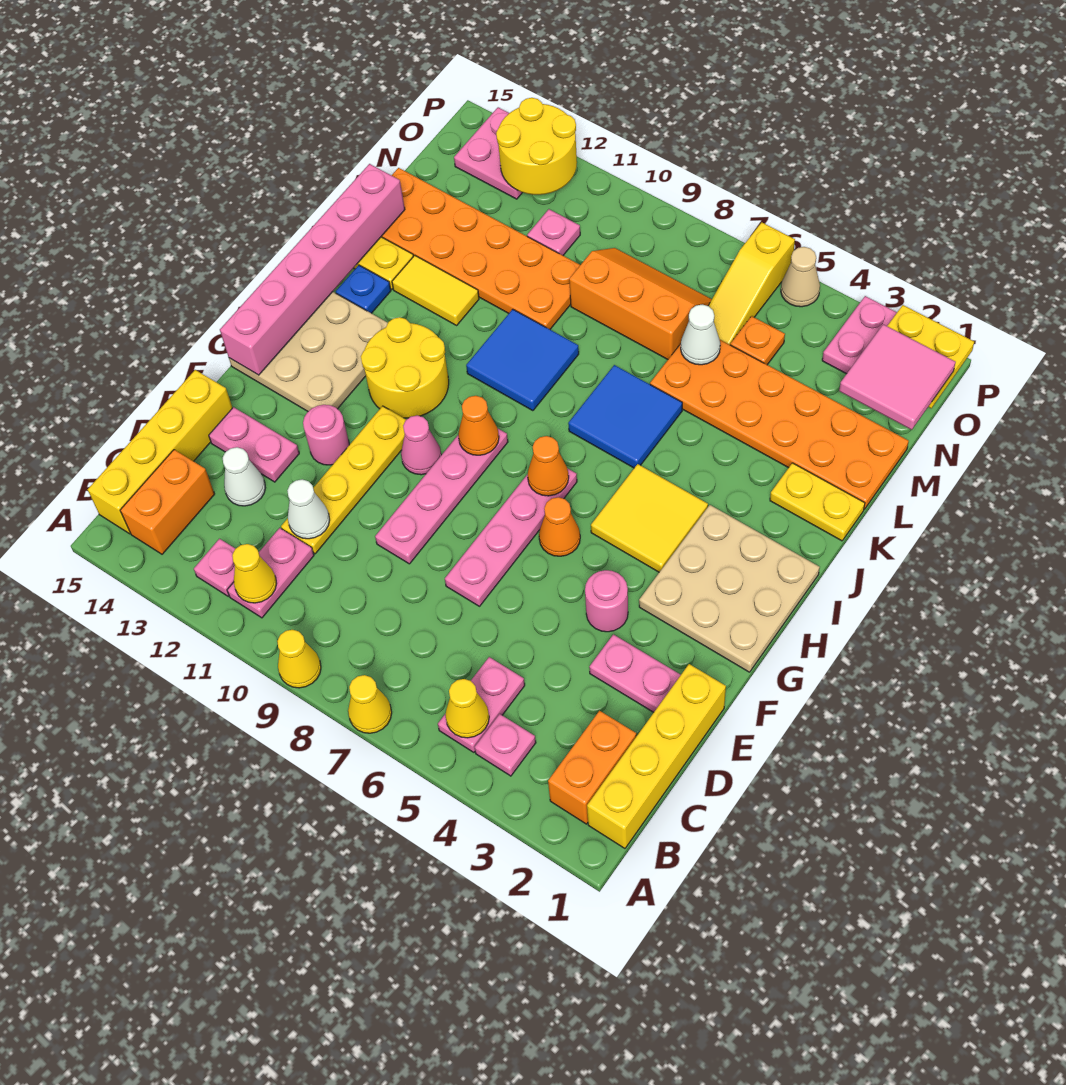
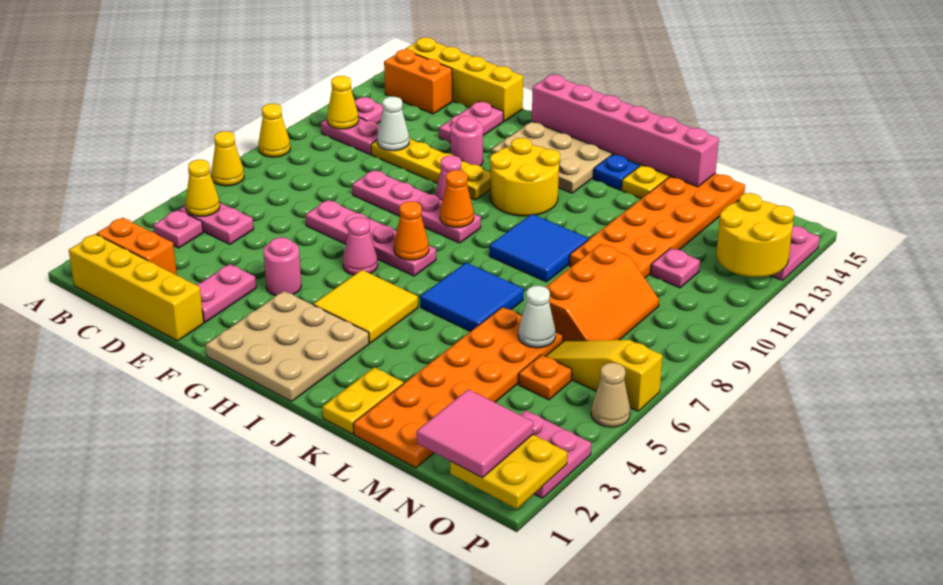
white cone D13 level 1 -> none
orange cone G6 level 1 -> pink cone G6 level 1
yellow tile K12:K13 level 1 -> none

